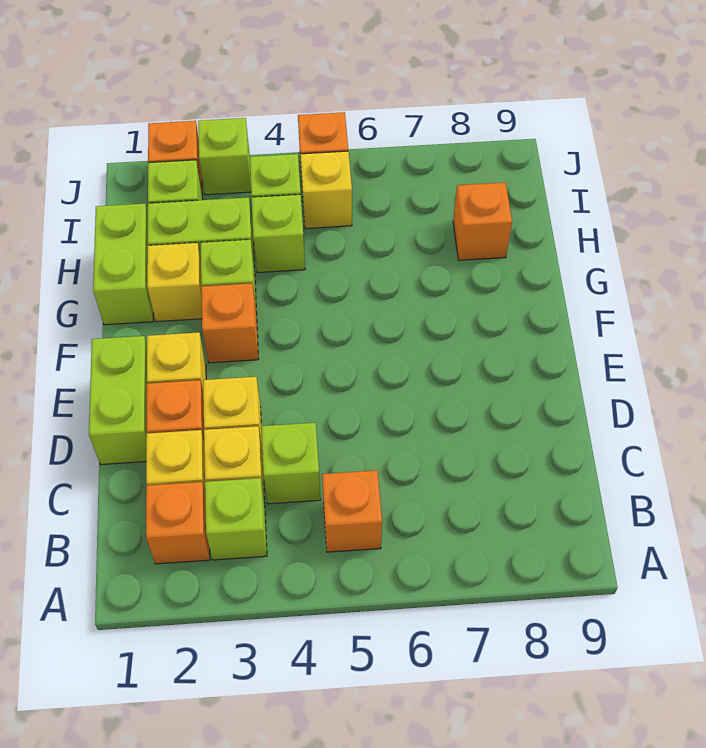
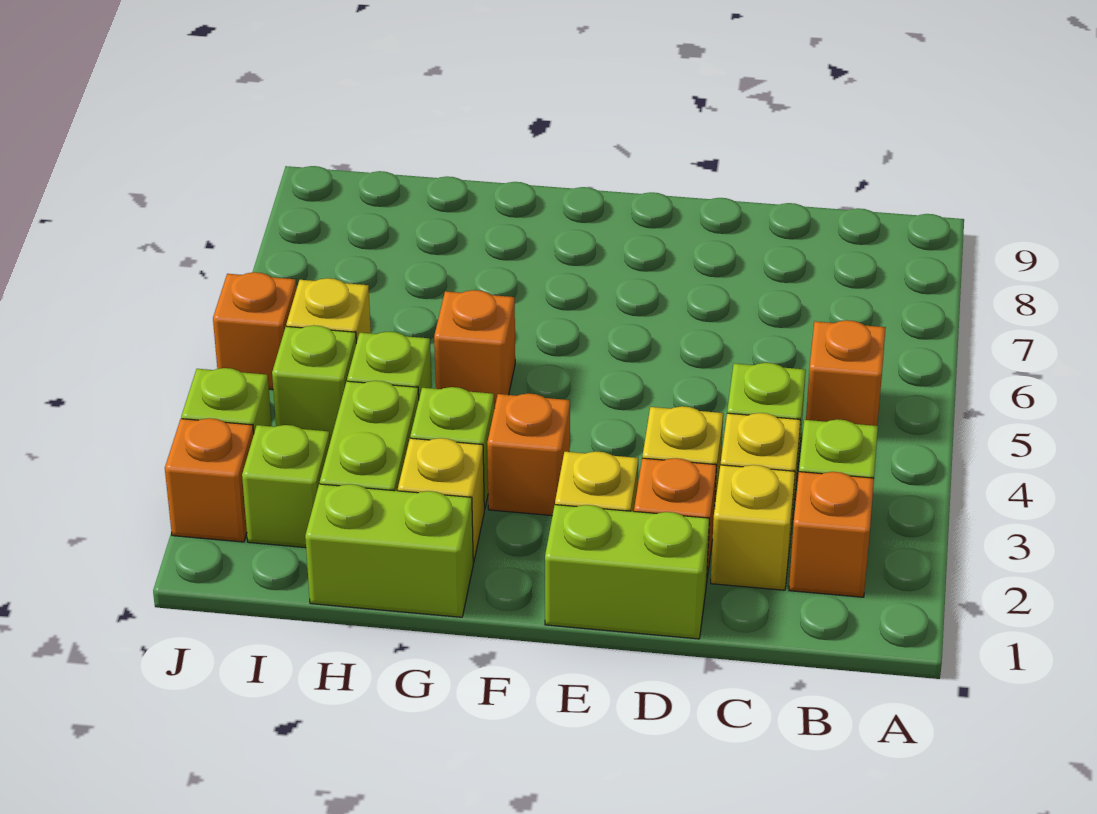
orange brick H8 level 1 -> orange brick G5 level 1

